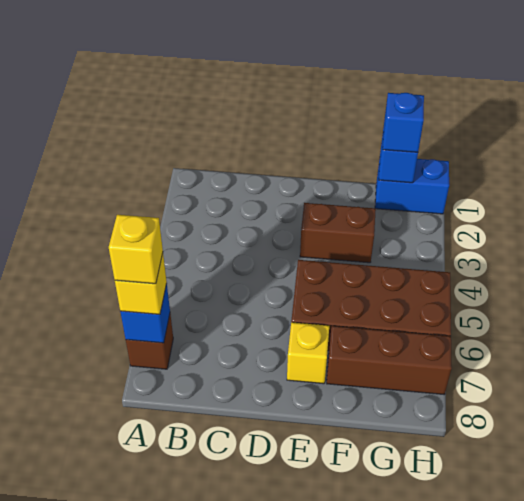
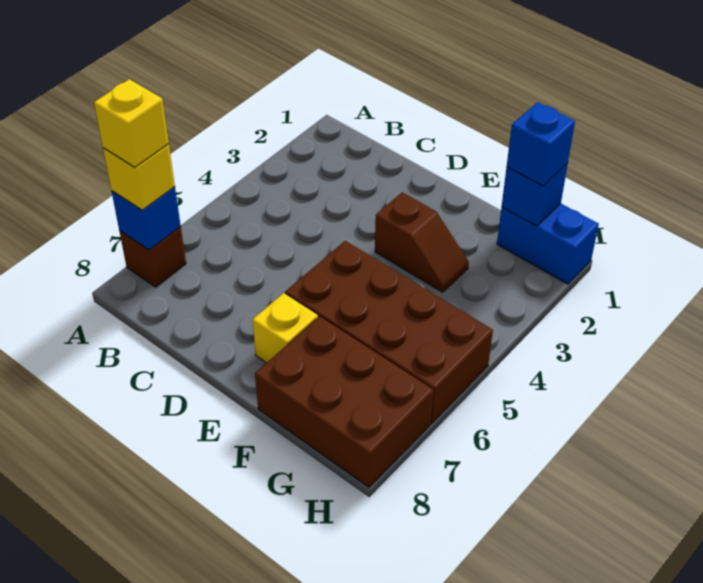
brown brick E3:F3 level 1 -> brown slope E3:F3 level 1 top E
brown brick F7:H7 level 1 -> brown brick F7:H8 level 1

